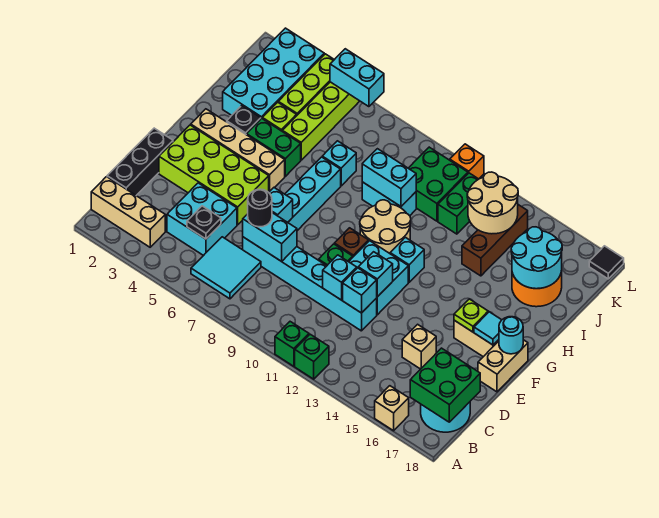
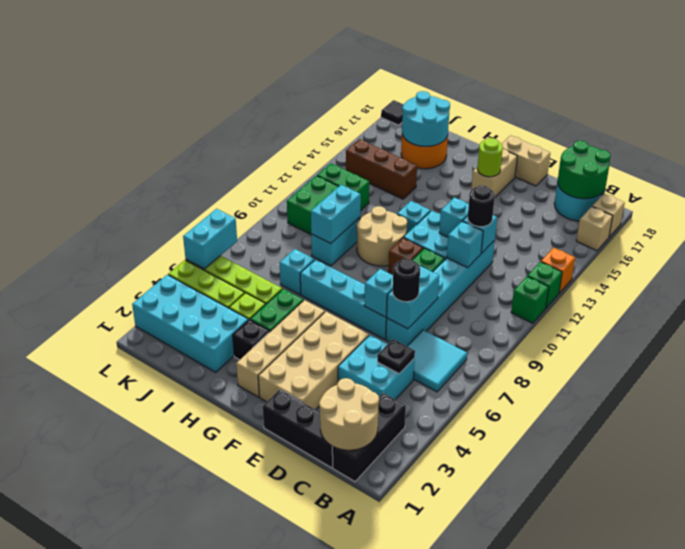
tan brick B1:B3 level 1 -> black brick B1:B3 level 1
green brick B17:C18 level 2 -> green round brick B17:C18 level 2
none -> black round brick D12 level 3
tan brick D15 level 1 -> tan brick A17 level 1
lime brick E2:F5 level 1 -> tan brick E2:F5 level 1
lime plate F16 level 2 -> lime round brick F16 level 2
cyan tile F17 level 2 -> none
cyan round brick F18 level 2 -> none
tan round brick J13:K14 level 2 -> tan round brick B1:C2 level 2
orange brick L11 level 1 -> orange brick A13 level 1

